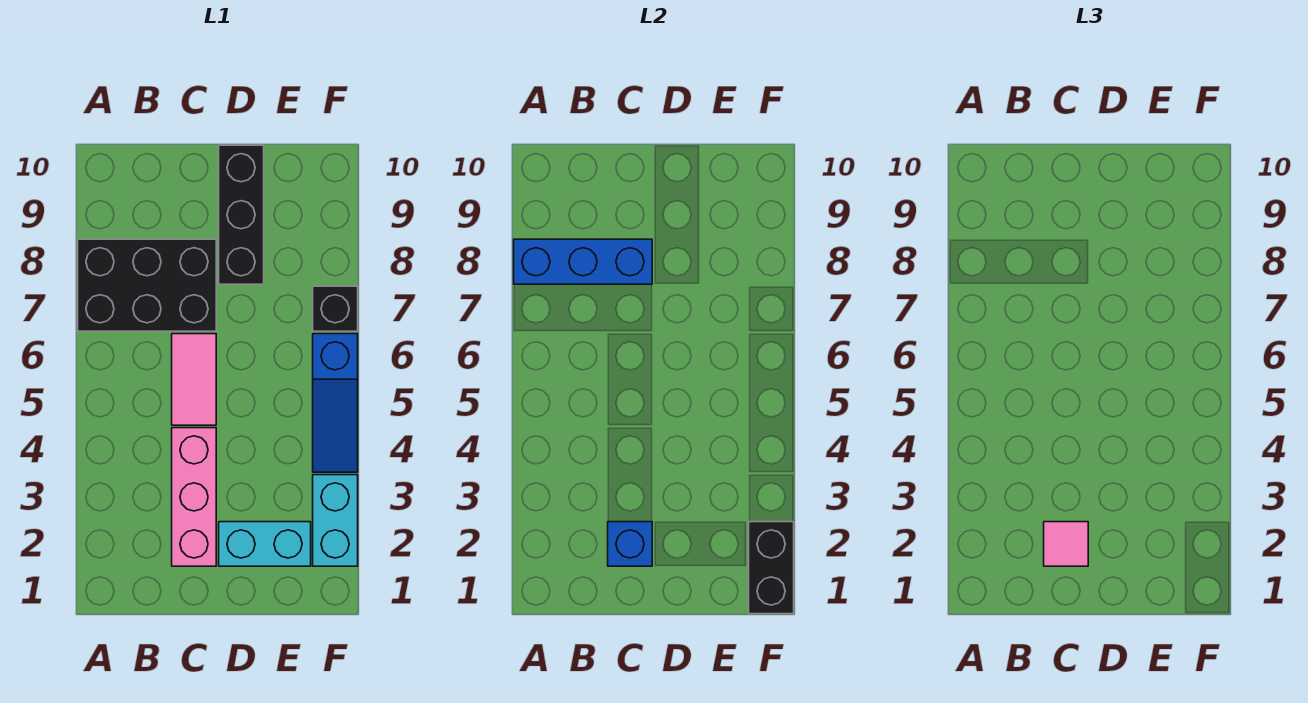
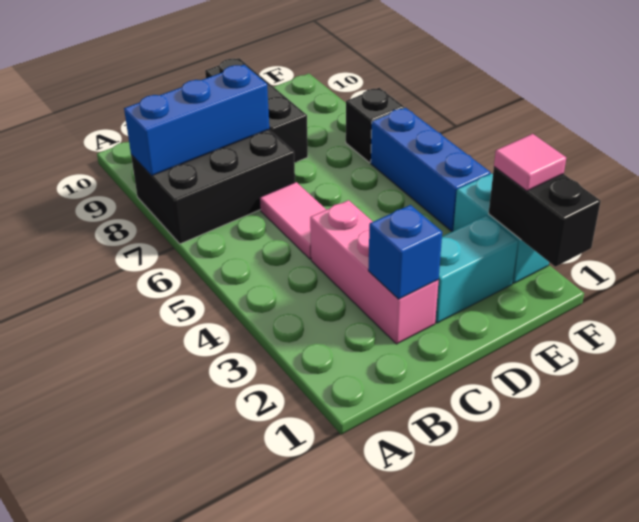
pink tile C2 level 3 -> pink tile F2 level 3
blue slope F4:F6 level 1 top 6 -> blue brick F4:F6 level 1

